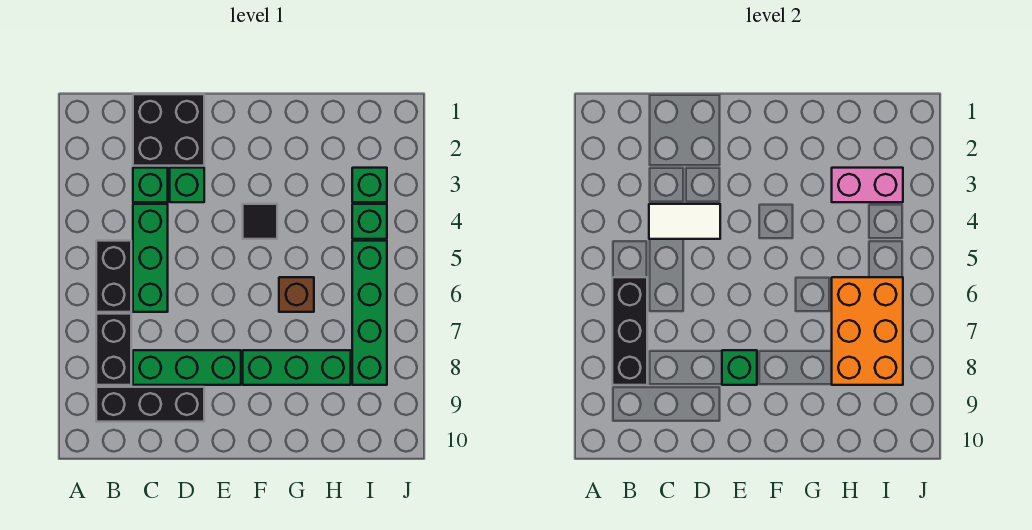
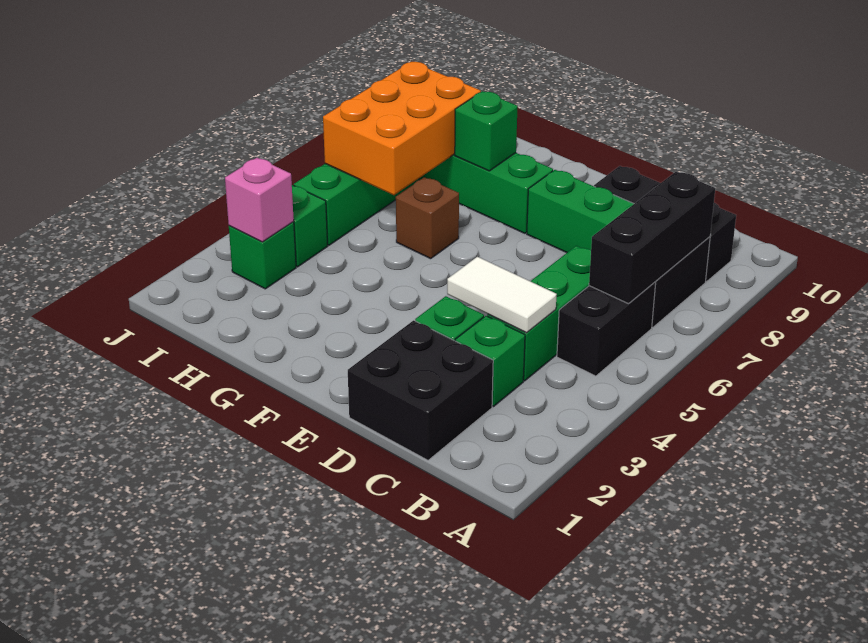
green brick E8 level 2 -> green brick G8 level 2
black tile F4 level 1 -> none
pink brick H3:I3 level 2 -> pink brick I3 level 2

